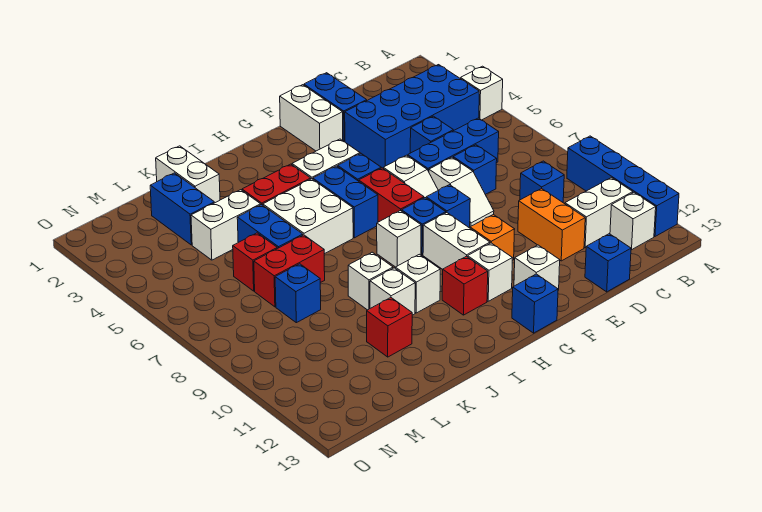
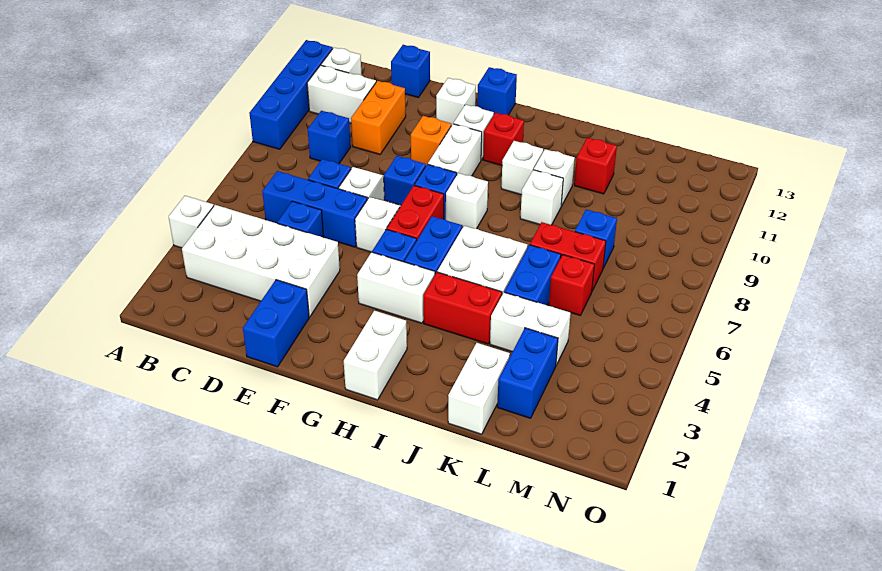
blue brick B3:E4 level 1 -> white brick B3:E4 level 1
white brick F1:F2 level 1 -> white brick H1:H2 level 1

